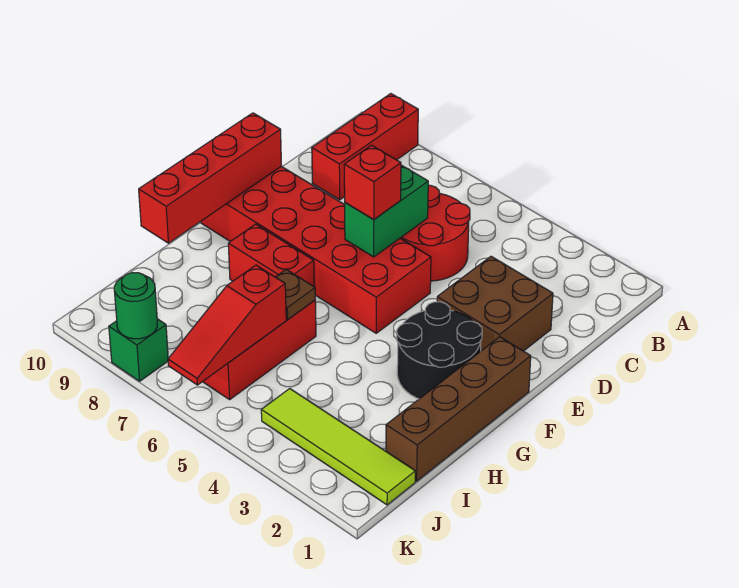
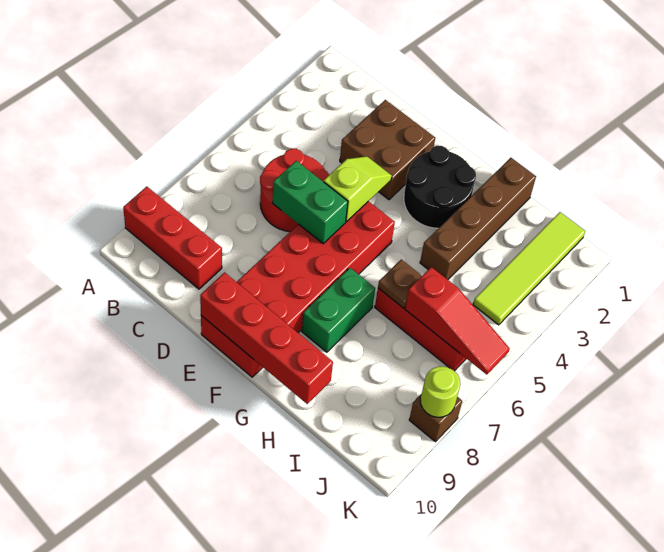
none -> lime slope E4:E5 level 2 top 5
red brick E6 level 3 -> none
brown brick F1:I1 level 1 -> brown brick H1:H4 level 1
red brick G7:G8 level 1 -> green brick G7:G8 level 1
green brick K8 level 1 -> brown brick K8 level 1
green round brick K8 level 2 -> lime round brick K8 level 2

